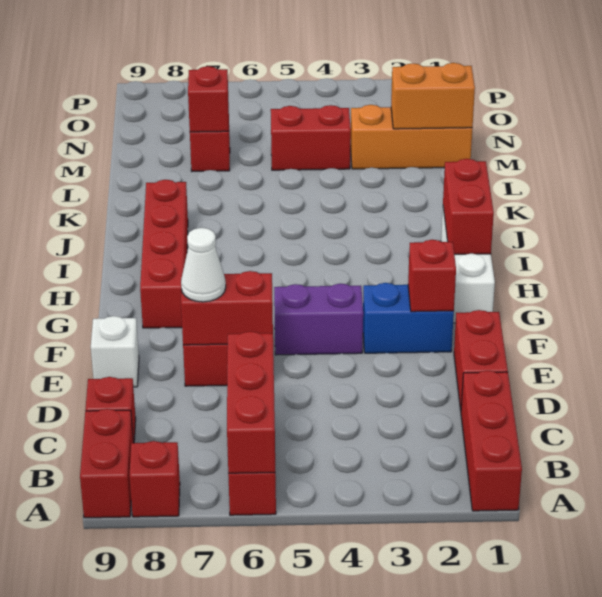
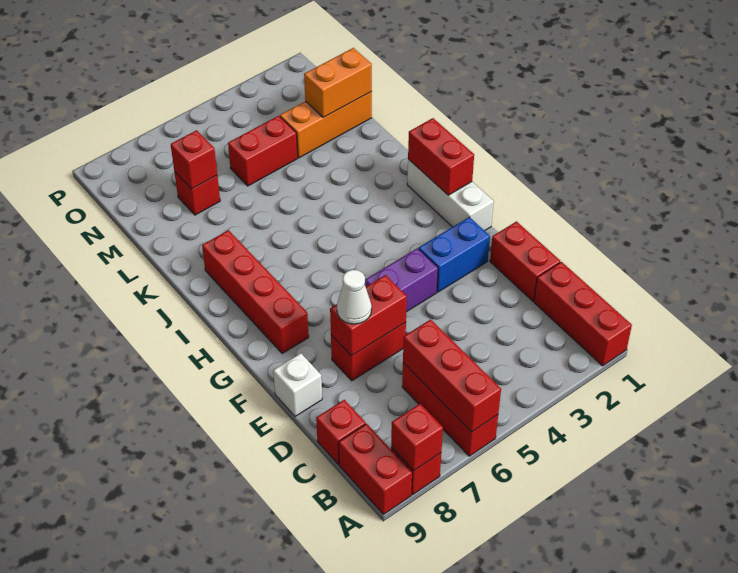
red brick F2 level 2 -> red brick A8 level 2

